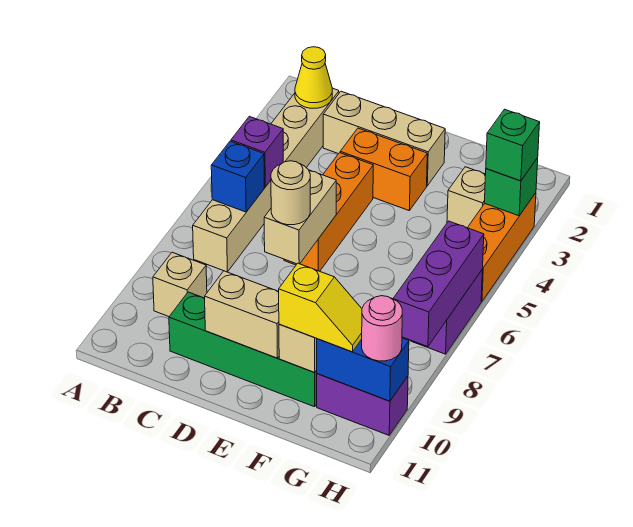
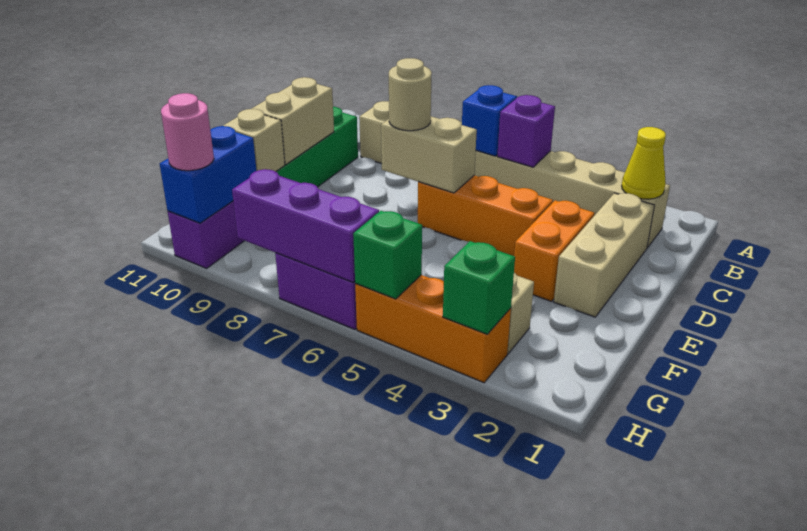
yellow slope F10:G10 level 3 top F -> none
green brick H3 level 3 -> green brick H5 level 2

